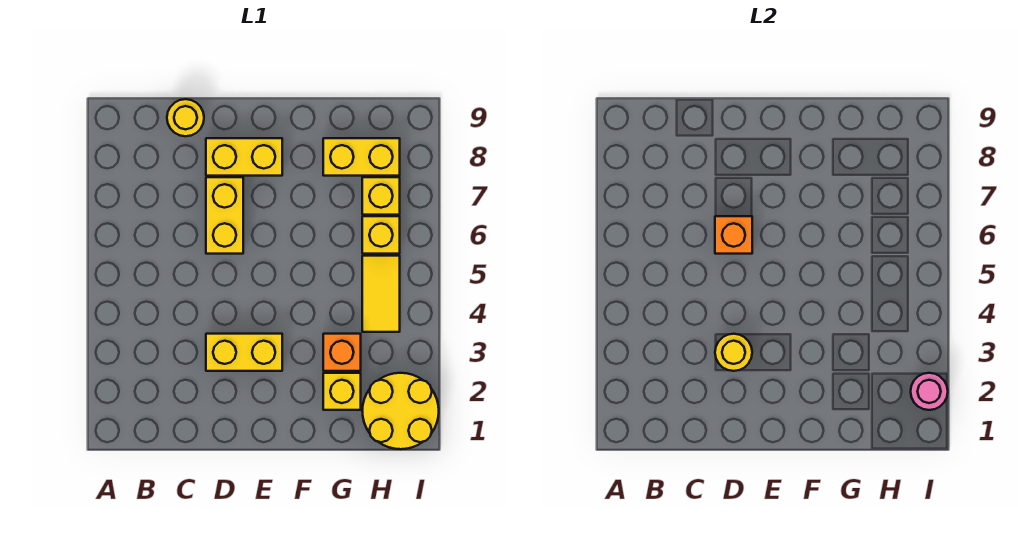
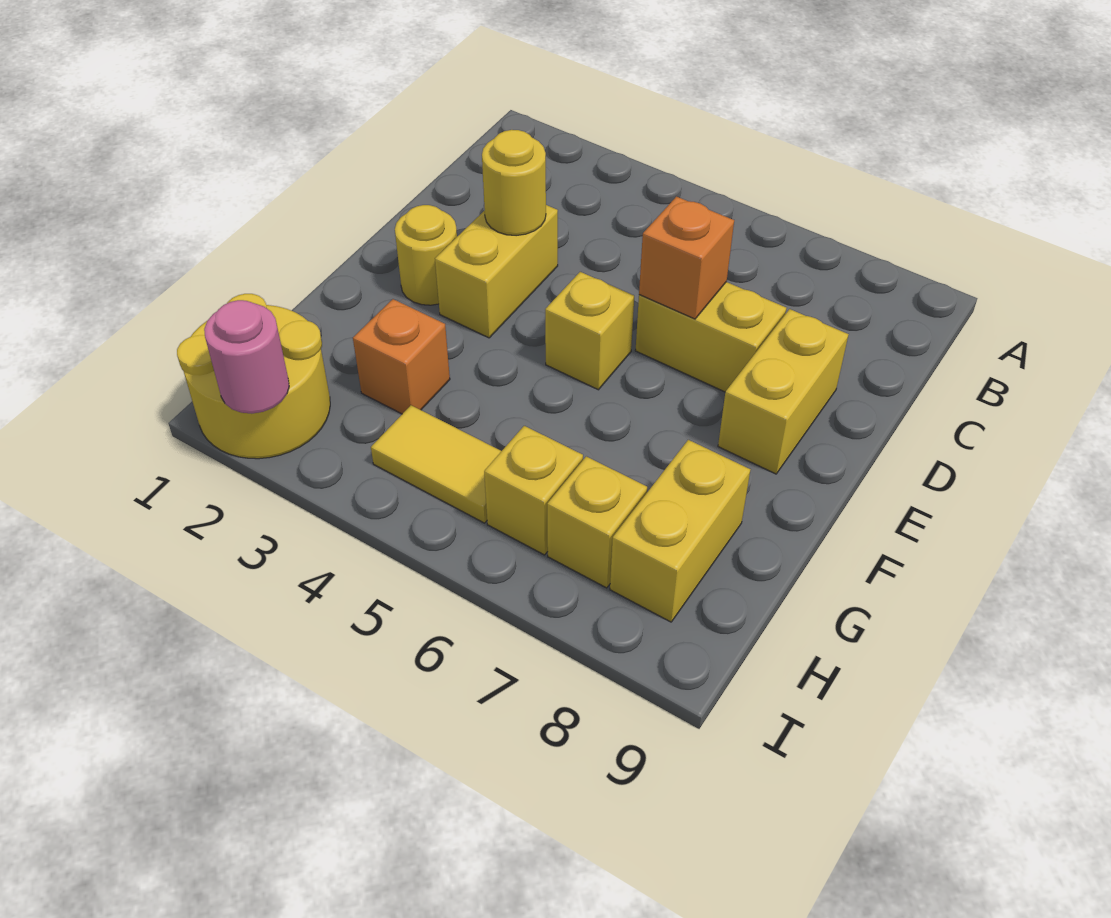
yellow round brick C9 level 1 -> yellow round brick E2 level 1
yellow brick G2 level 1 -> yellow brick E5 level 1

